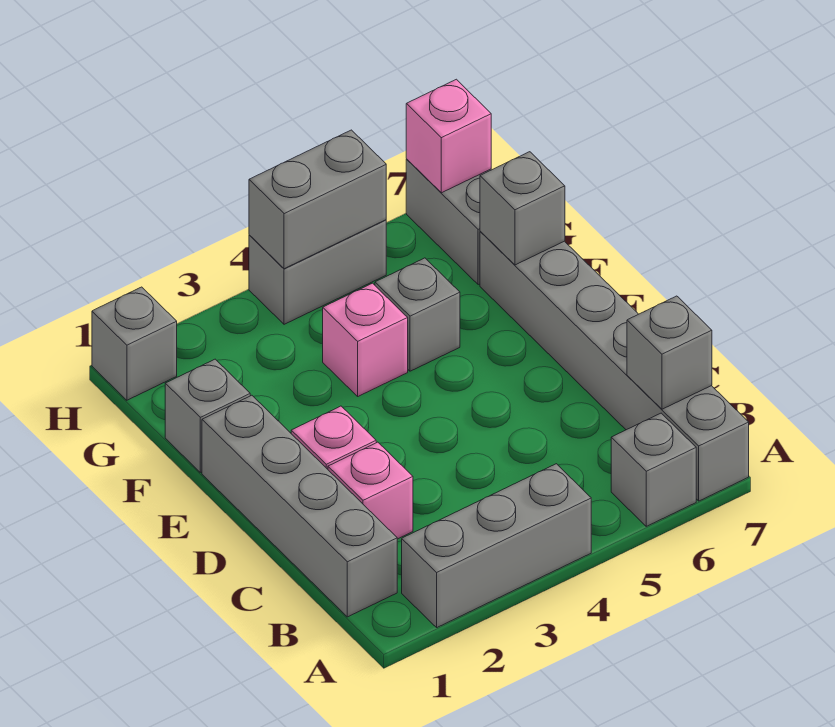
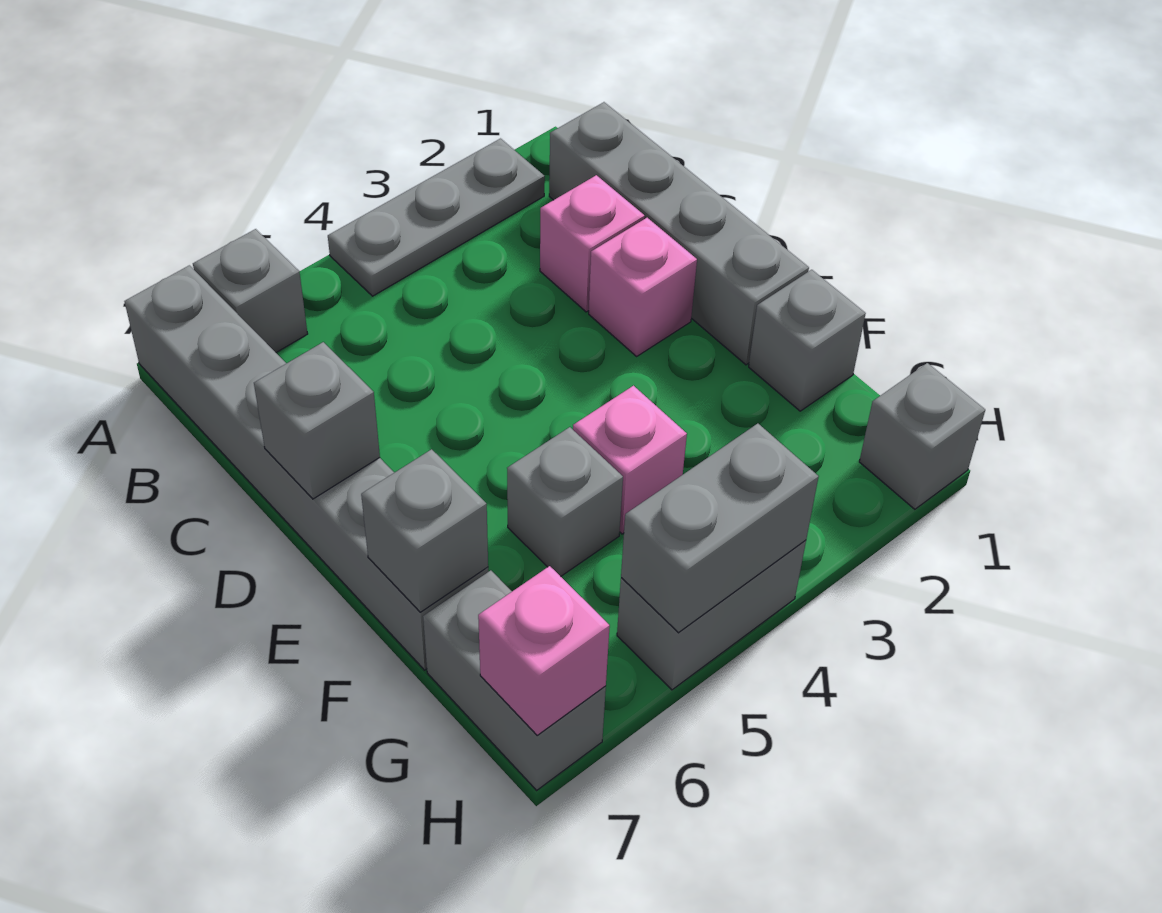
grey brick A2:A4 level 1 -> grey plate A2:A4 level 1
grey brick B7 level 2 -> grey brick D7 level 2

